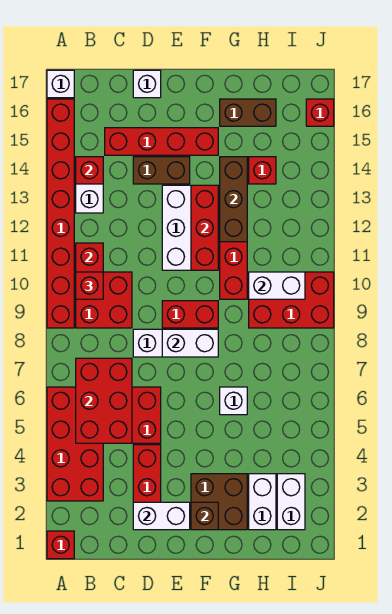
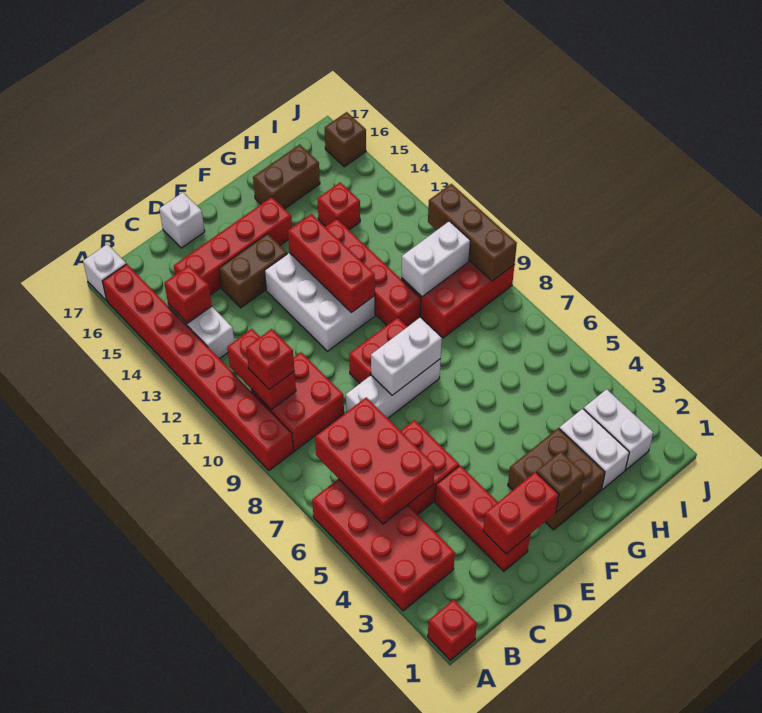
white brick D2:E2 level 2 -> red brick D2:E2 level 2
white brick G6 level 1 -> none
brown brick G12:G14 level 2 -> brown brick J9:J11 level 2
red brick J16 level 1 -> brown brick J16 level 1

